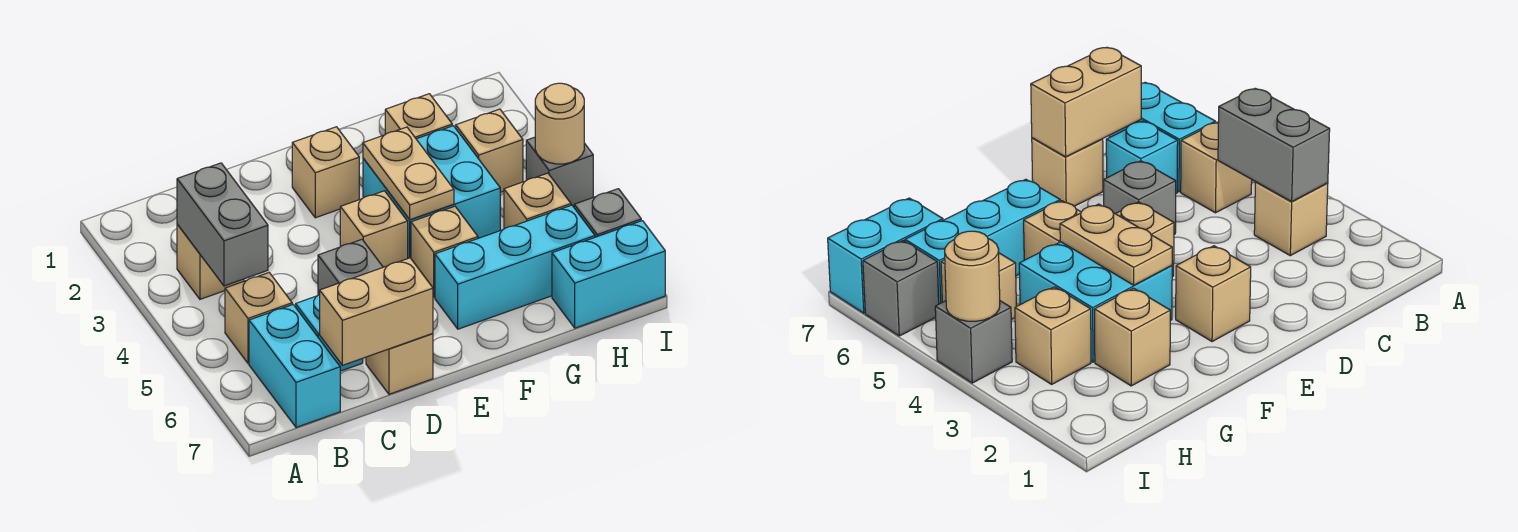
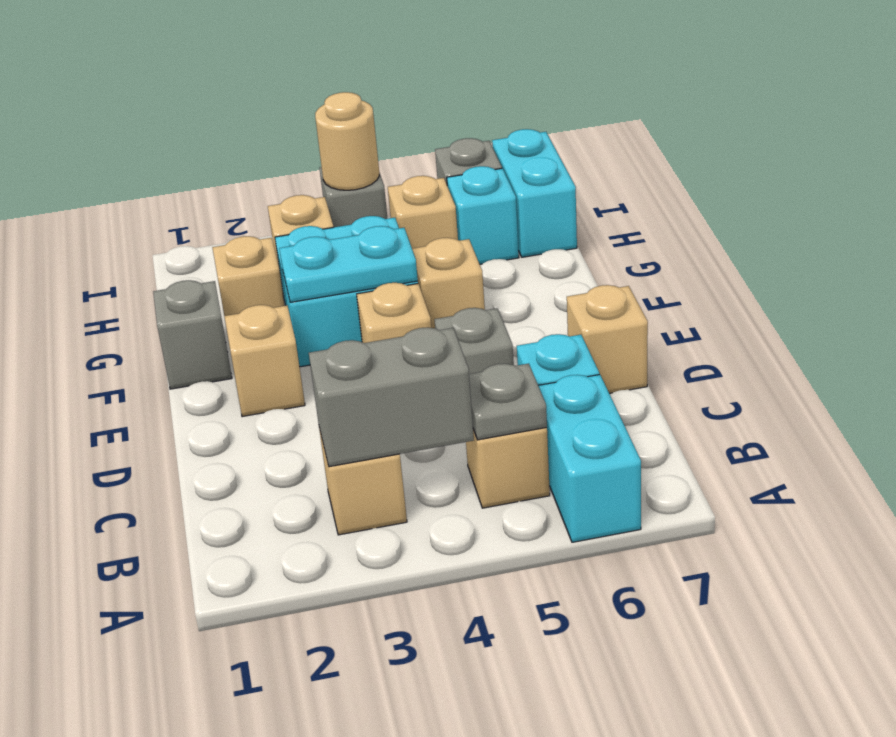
none -> grey plate B5 level 2
cyan brick B6:B7 level 1 -> cyan brick A6:B6 level 1
tan brick C7:D7 level 2 -> none
none -> grey brick F1 level 1
tan plate F3:F4 level 2 -> cyan plate F3:F4 level 2
cyan brick F6:H6 level 1 -> cyan brick H6 level 1

